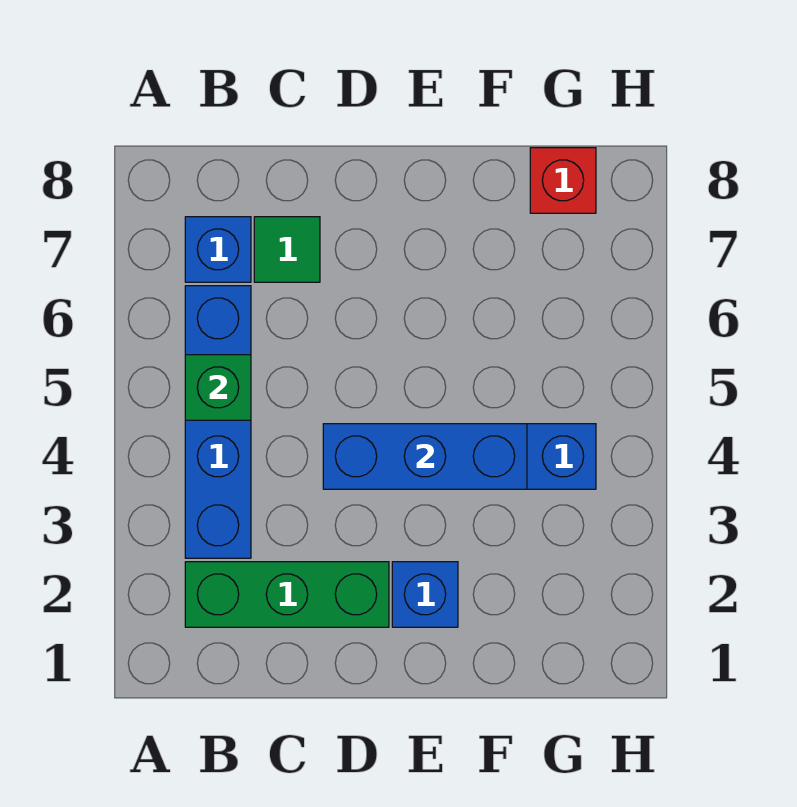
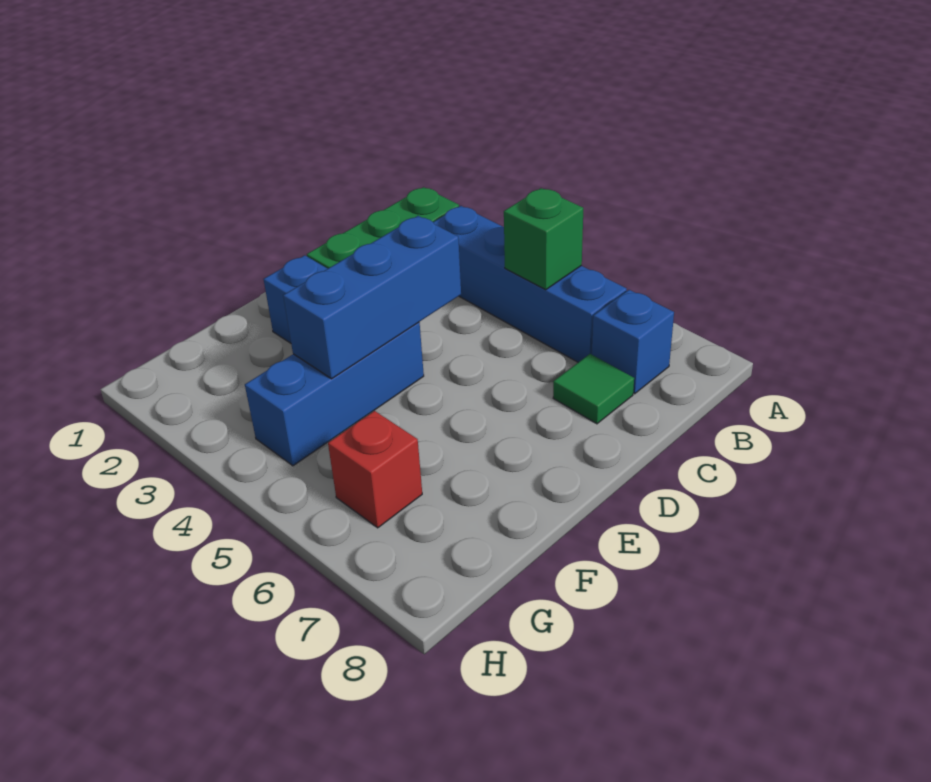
red brick G8 level 1 -> red brick G6 level 1

